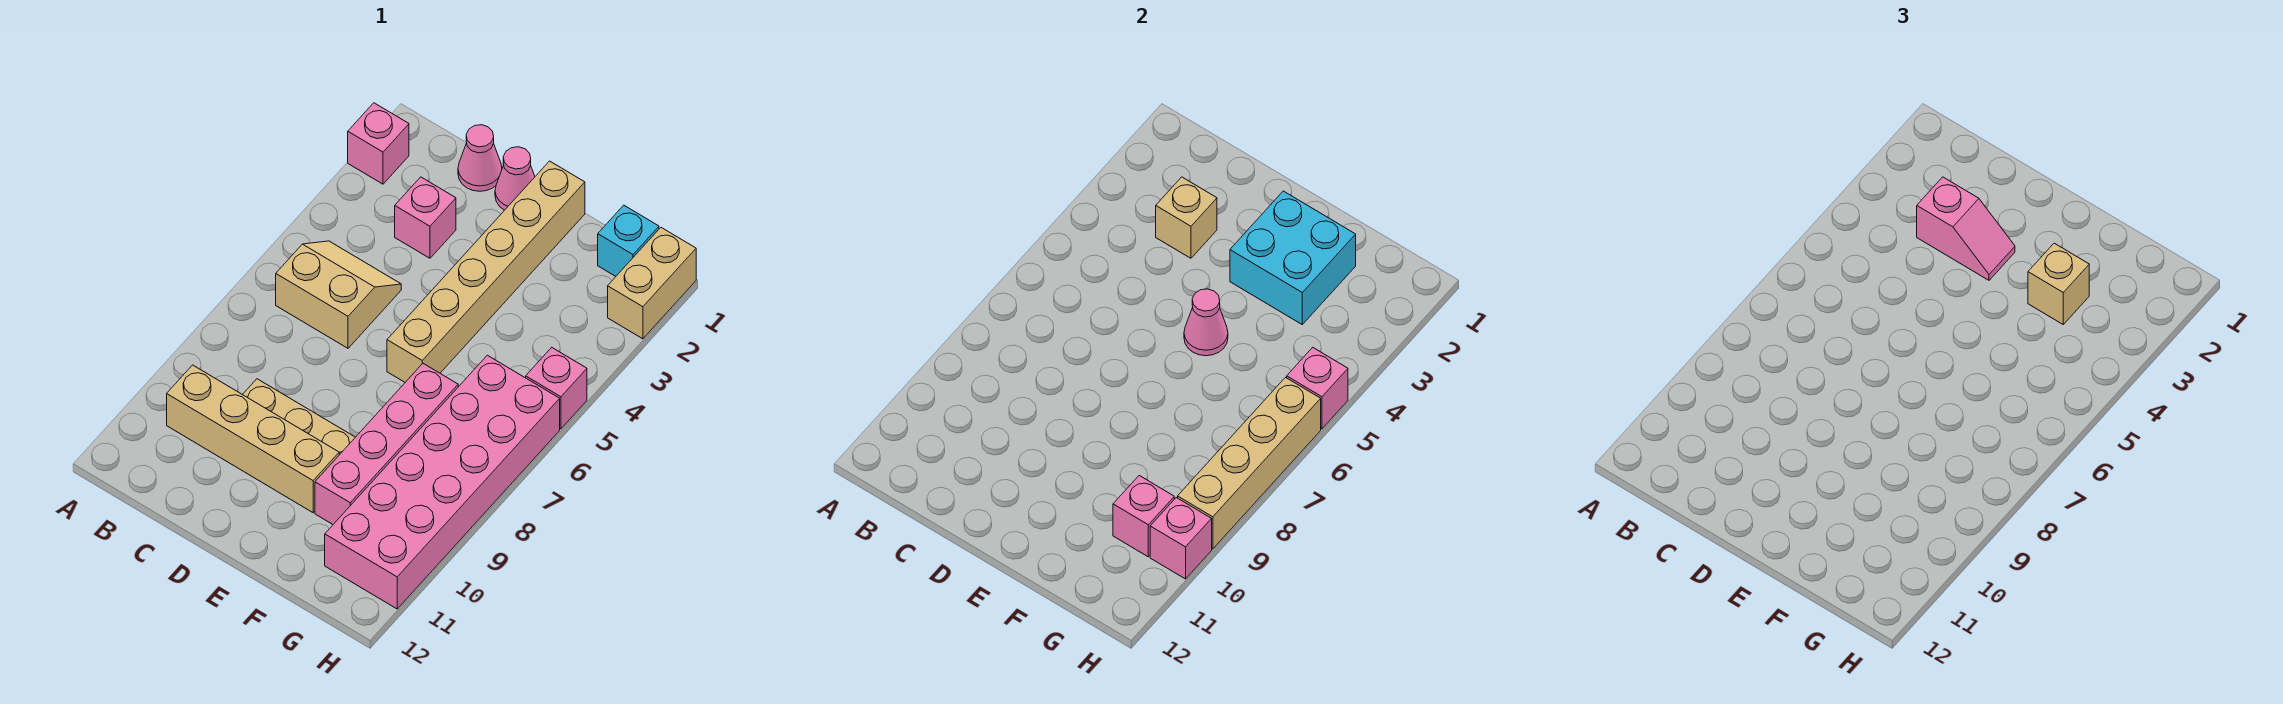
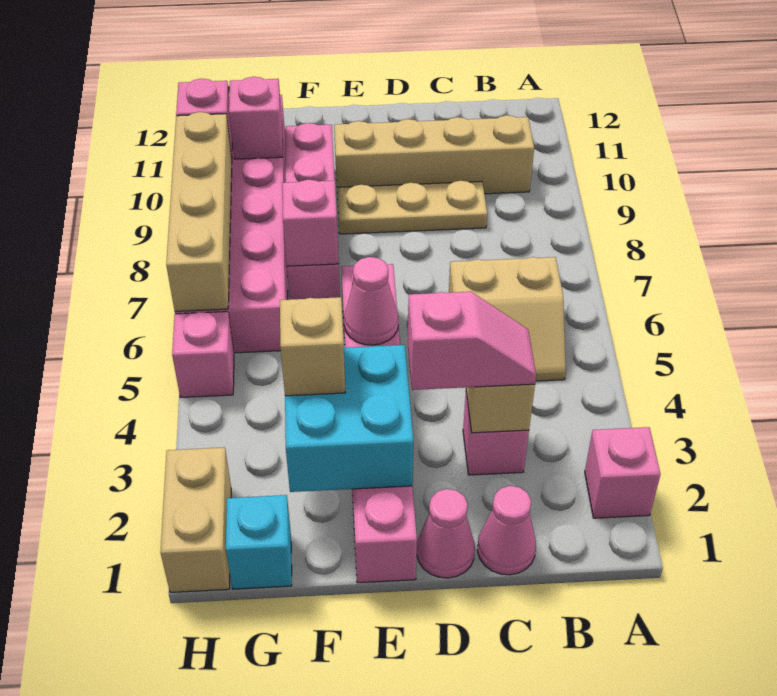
pink slope C3:D3 level 3 top C -> pink slope C3:D3 level 3 top D
tan brick E1:E6 level 1 -> pink brick E1:E6 level 1
pink brick H5 level 2 -> pink brick F7 level 2

